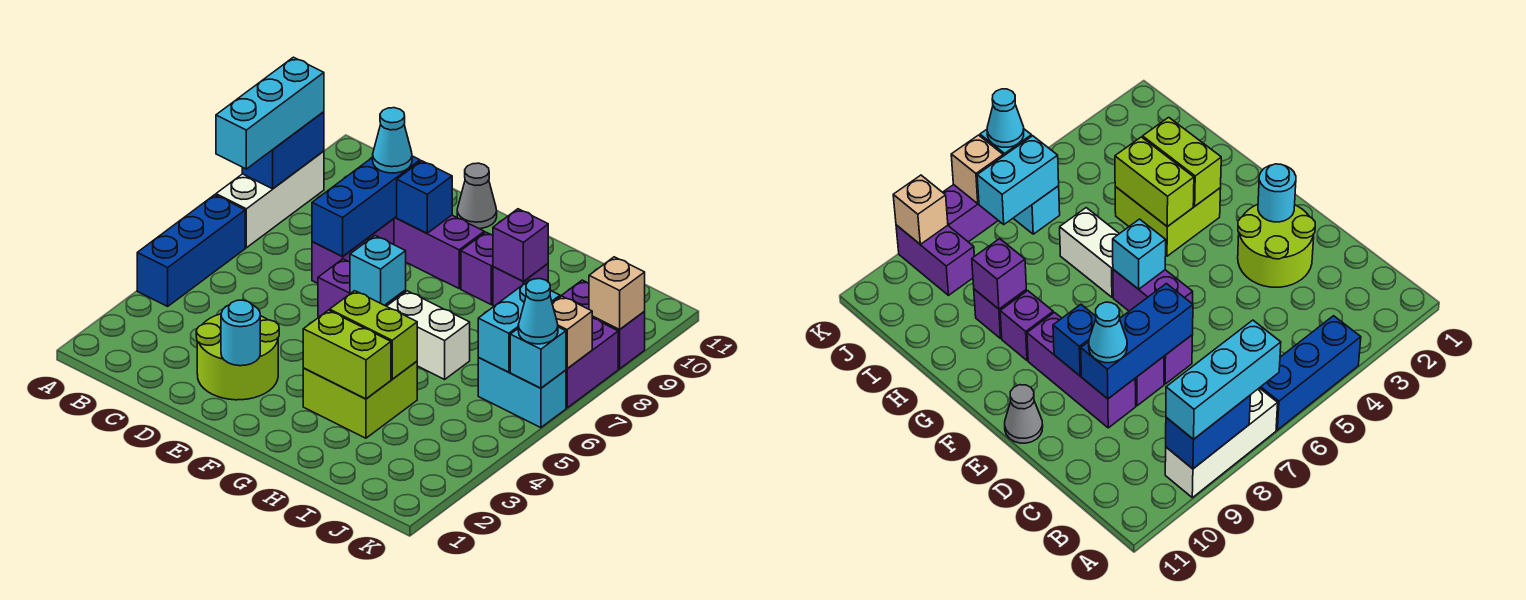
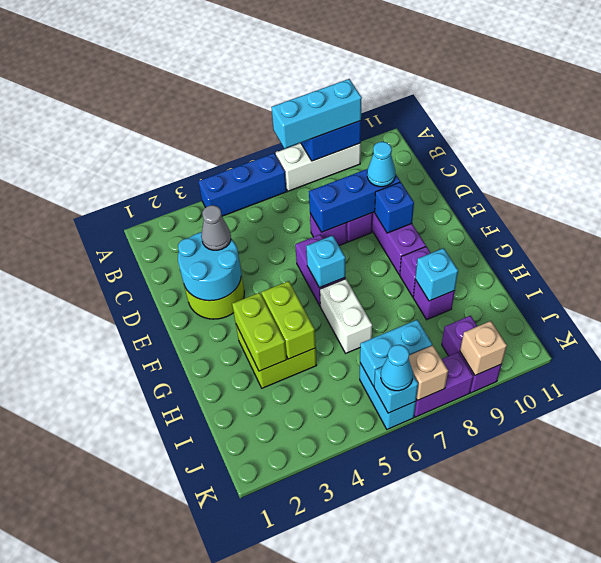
cyan round brick E2 level 2 -> cyan round brick D2:E3 level 2
grey cone E11 level 1 -> grey cone D3 level 3
purple brick H9 level 2 -> cyan brick H9 level 2

